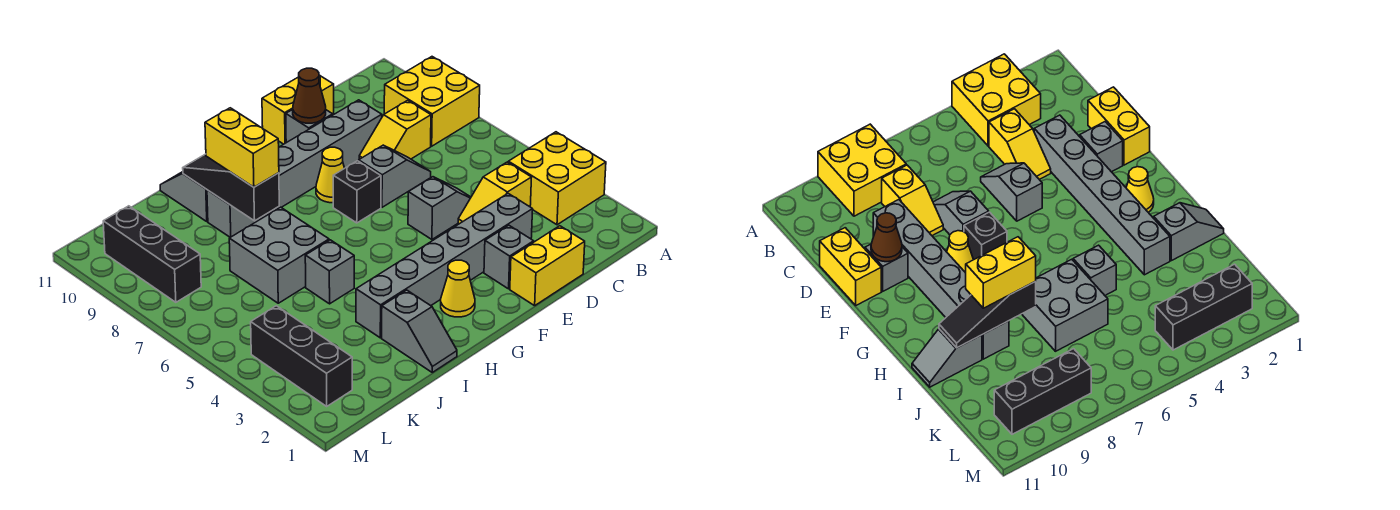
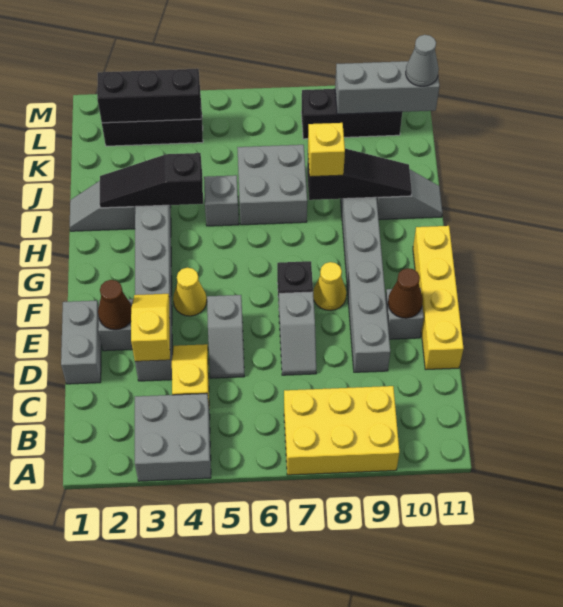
yellow brick A3:B4 level 1 -> grey brick A3:B4 level 1
yellow brick A8:B9 level 1 -> yellow brick A7:B9 level 1
yellow slope C8:D8 level 1 top C -> yellow slope D3:E3 level 2 top D
yellow brick D1:E1 level 1 -> grey brick D1:E1 level 1
yellow brick D11:E11 level 1 -> yellow brick D11:G11 level 1
none -> brown cone E2 level 2
yellow cone G2 level 1 -> yellow cone F4 level 1
none -> black slope I2:I4 level 2 top 4
yellow brick I8:I9 level 3 -> yellow brick I8 level 3
none -> black brick L2:L4 level 2
none -> grey brick L9:L11 level 2
none -> grey cone L11 level 3

